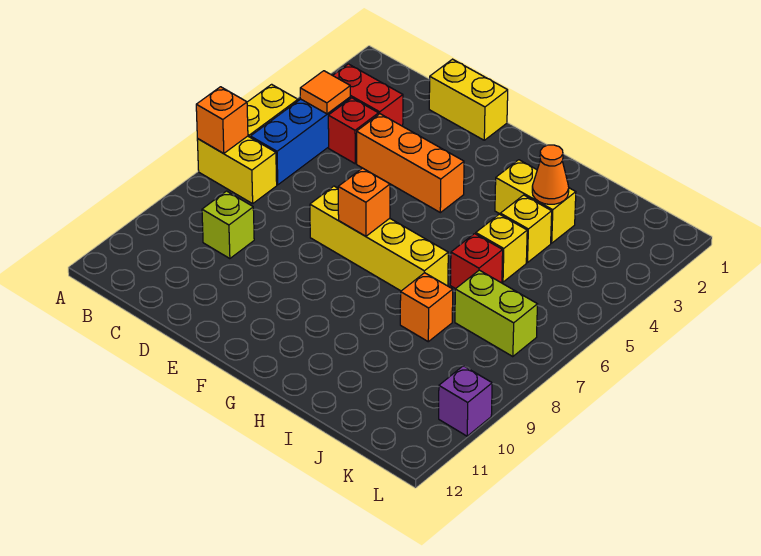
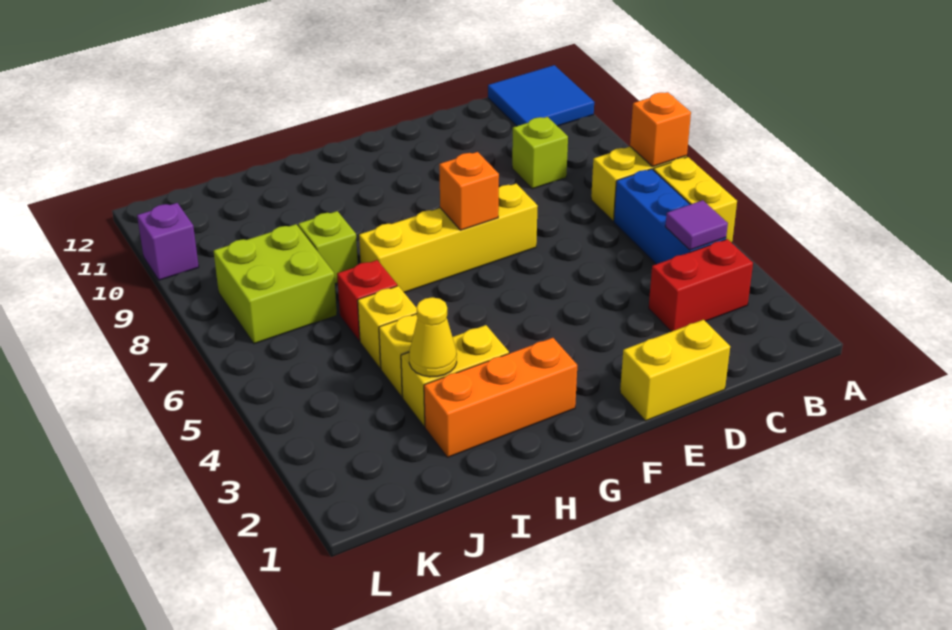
none -> blue tile A11:B12 level 1
orange tile B4 level 2 -> purple tile B4 level 2
red brick C4 level 1 -> none
orange brick D4:F4 level 1 -> orange brick G2:I2 level 1
orange cone I3 level 2 -> yellow cone I3 level 2
orange brick I8 level 1 -> lime brick I8 level 1
lime brick J7:K7 level 1 -> lime brick J7:K8 level 1

